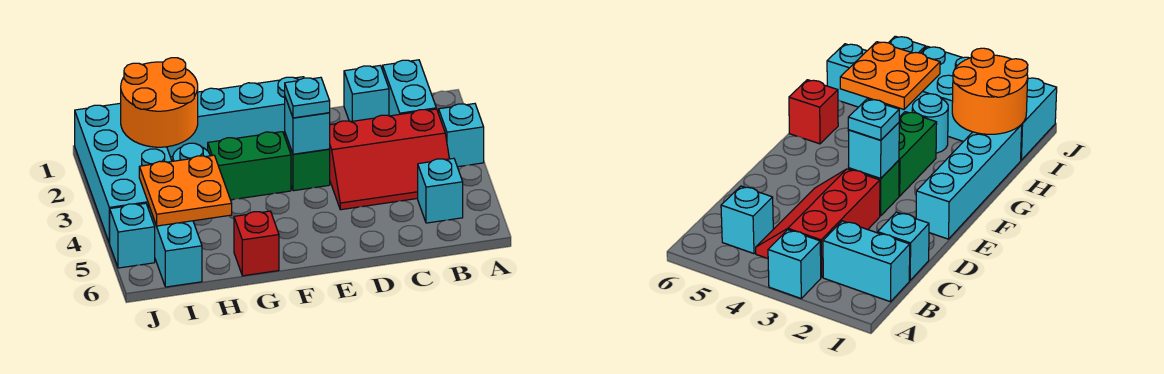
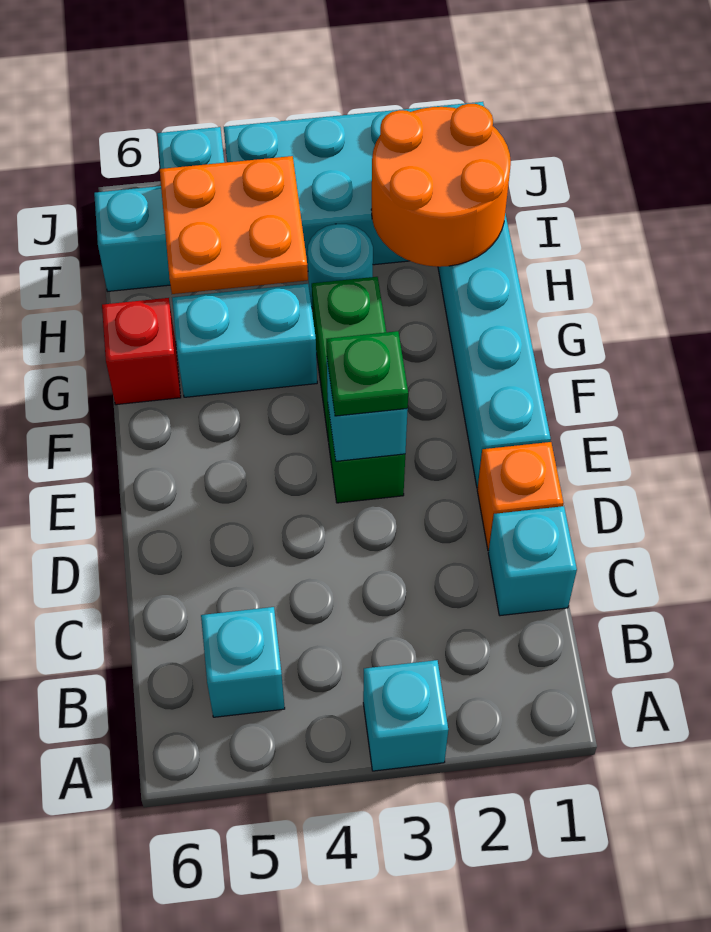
cyan brick B1:B2 level 1 -> cyan brick G4:G5 level 1
red slope B3:D4 level 1 top 3 -> none
none -> orange brick D1 level 1
cyan plate E3 level 3 -> green plate E3 level 3

